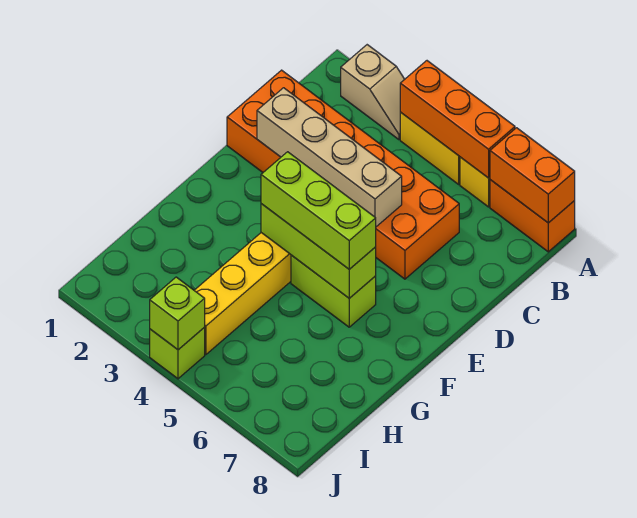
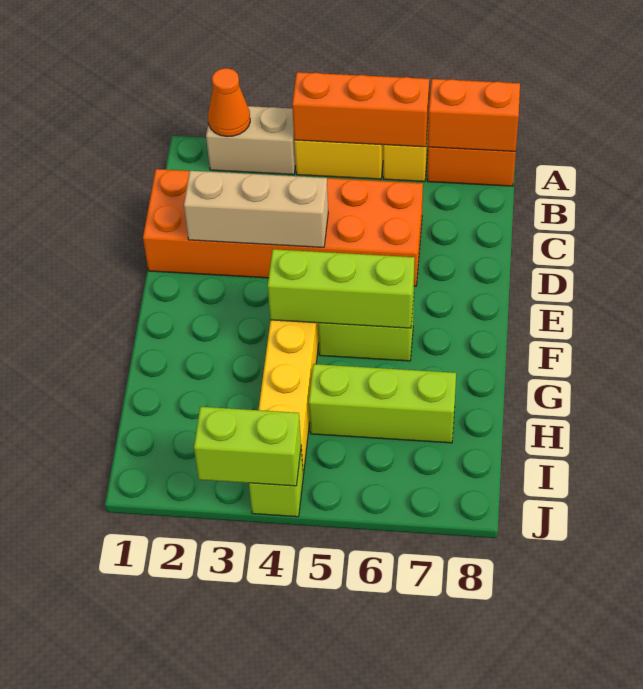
tan slope A2:A3 level 1 top 2 -> tan brick A2:A3 level 1
none -> orange cone A2 level 2
tan brick D2:D5 level 2 -> tan brick D2:D4 level 2
lime brick F4:F6 level 3 -> lime brick H5:H7 level 1
lime brick J4 level 2 -> lime brick J3:J4 level 2

